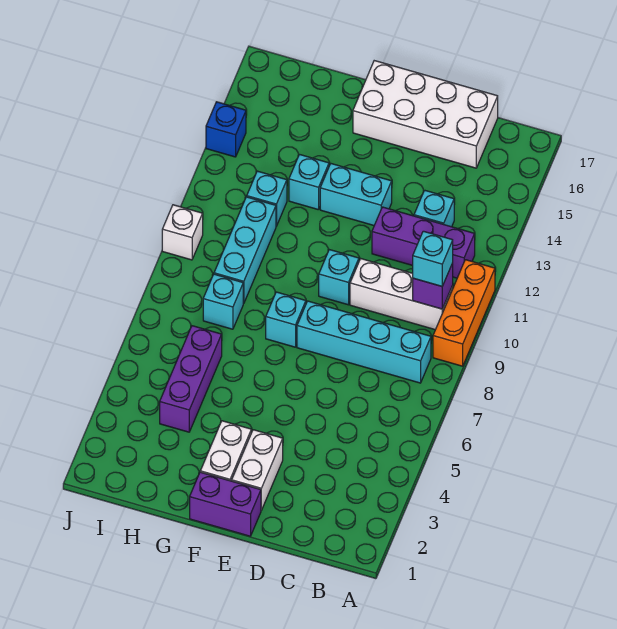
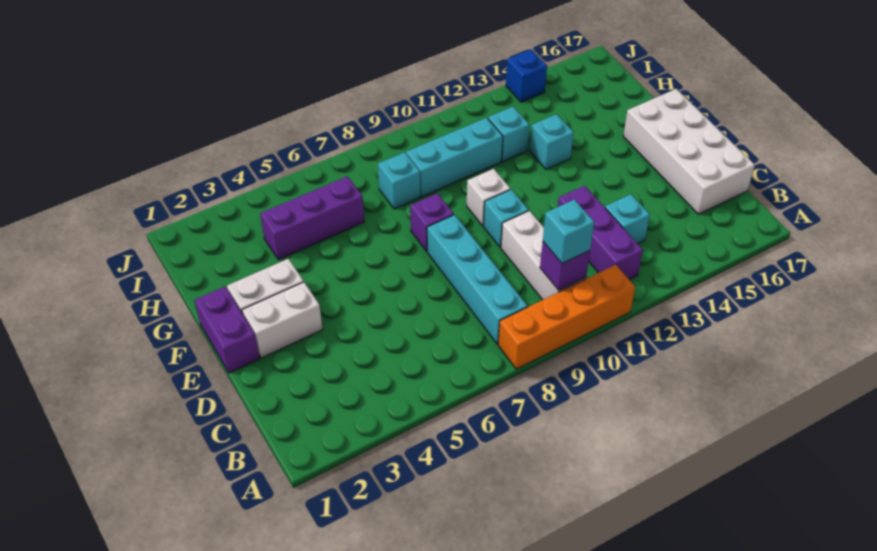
orange brick A9:A11 level 1 -> orange brick A8:A11 level 1
cyan brick E13:F13 level 1 -> none
cyan brick F8 level 1 -> purple brick F8 level 1
white brick J10 level 1 -> white brick F10 level 1

